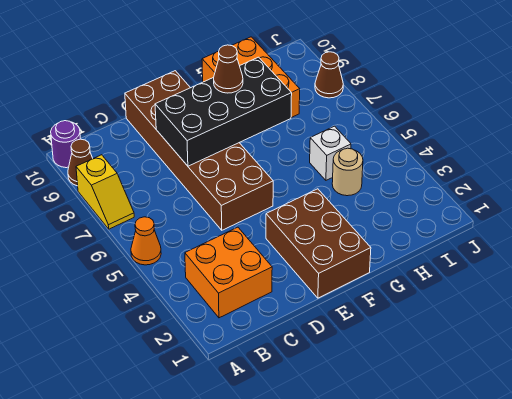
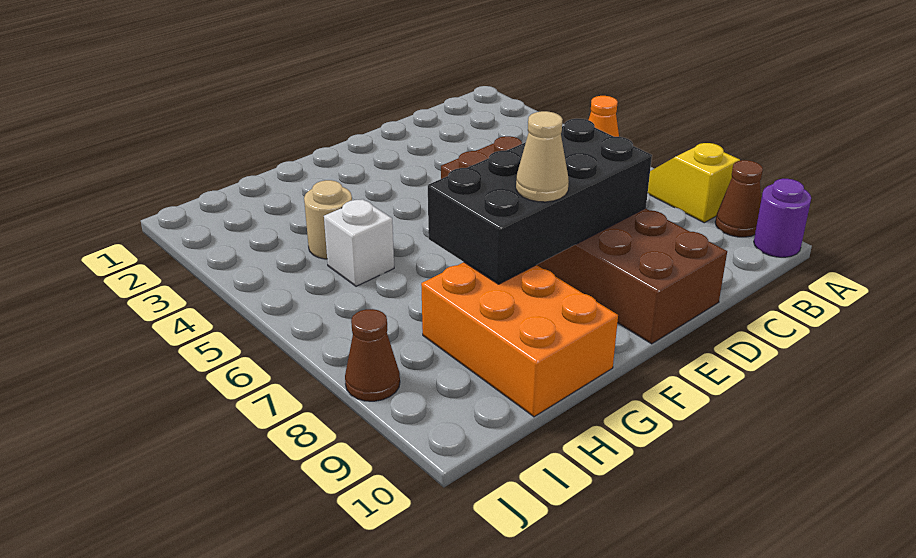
orange brick B2:C3 level 1 -> none
brown brick E1:F3 level 1 -> none
brown cone F8 level 3 -> tan cone F8 level 3

